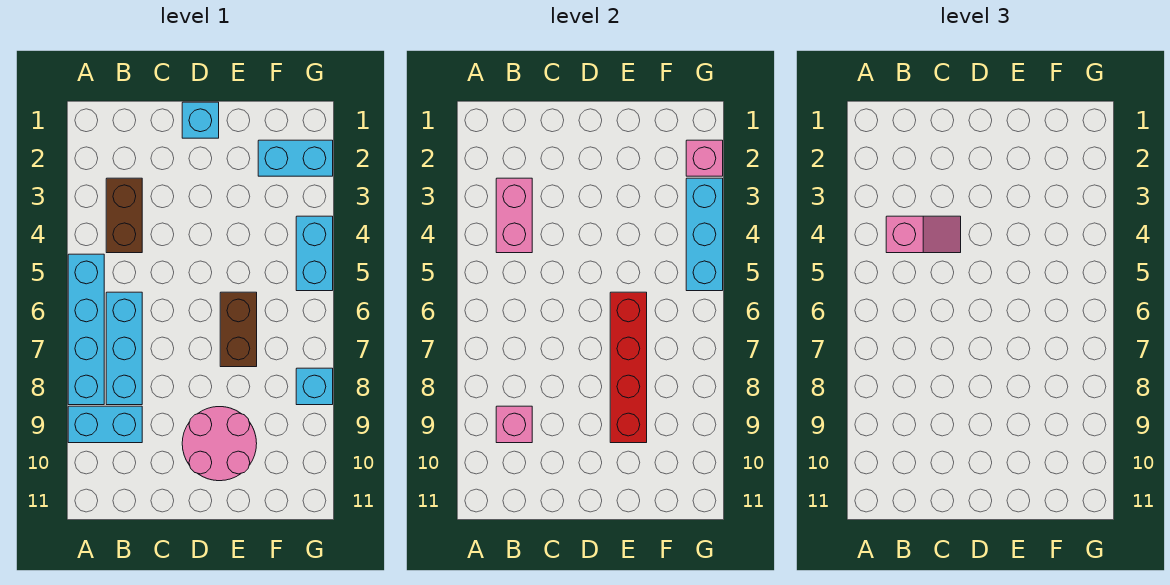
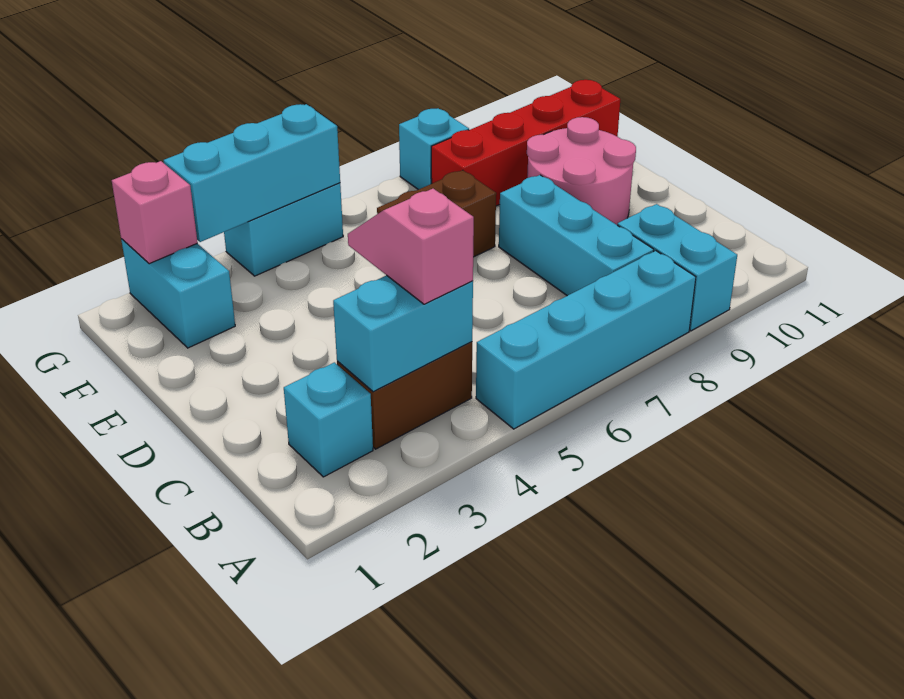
pink brick B3:B4 level 2 -> cyan brick B3:B4 level 2
cyan brick B6:B8 level 1 -> cyan brick B8:D8 level 1
pink brick B9 level 2 -> none
cyan brick D1 level 1 -> cyan brick B2 level 1
red brick E6:E9 level 2 -> red brick F8:F11 level 1

